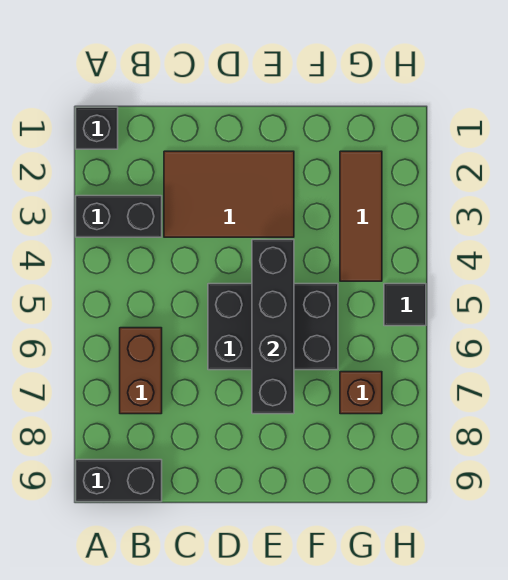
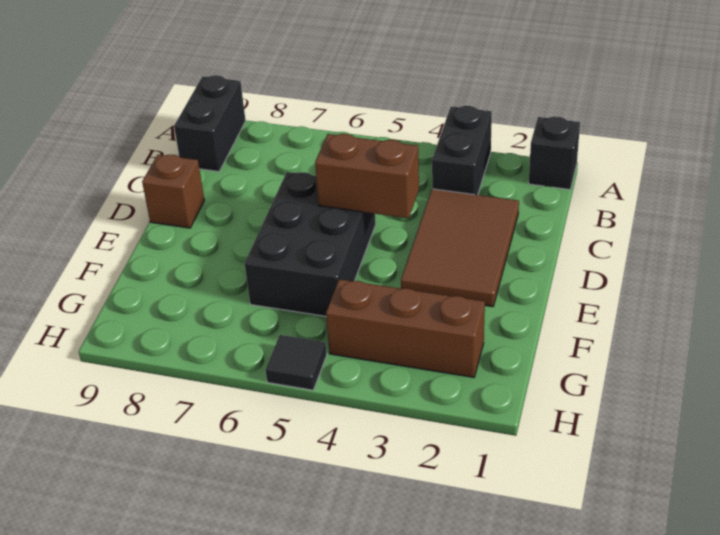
brown brick B6:B7 level 1 -> brown brick D4:D5 level 2
black brick E4:E7 level 2 -> none
brown tile G2:G4 level 1 -> brown brick G2:G4 level 1
brown brick G7 level 1 -> brown brick D9 level 1

